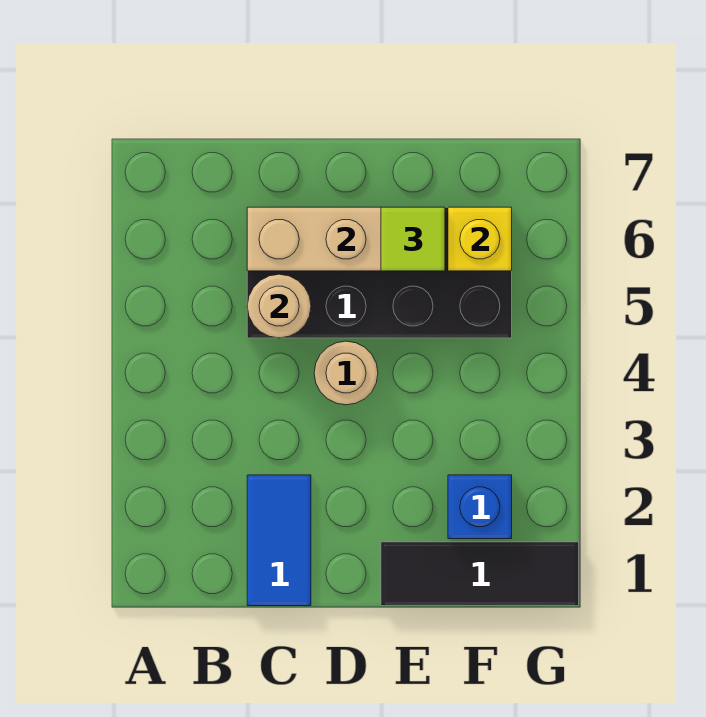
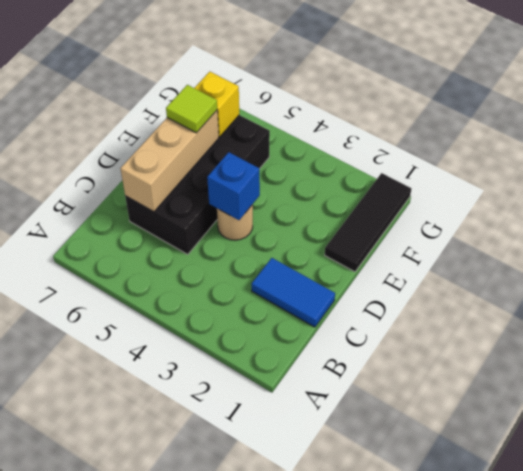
tan round brick C5 level 2 -> none
blue brick F2 level 1 -> blue brick D4 level 2

